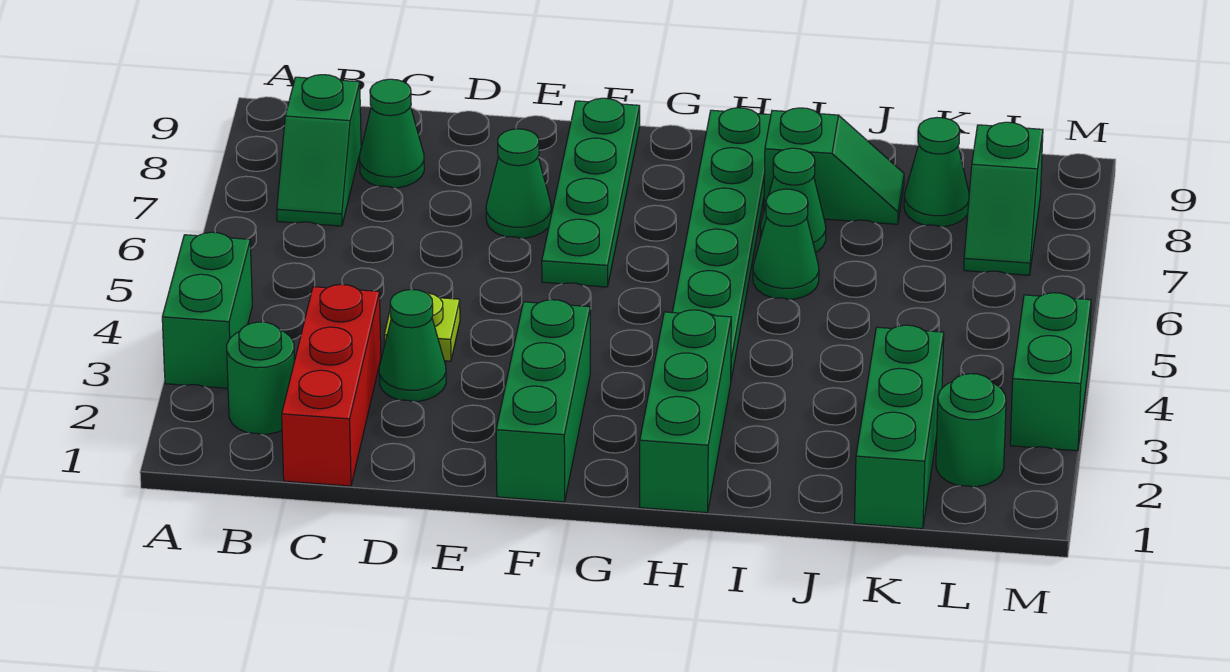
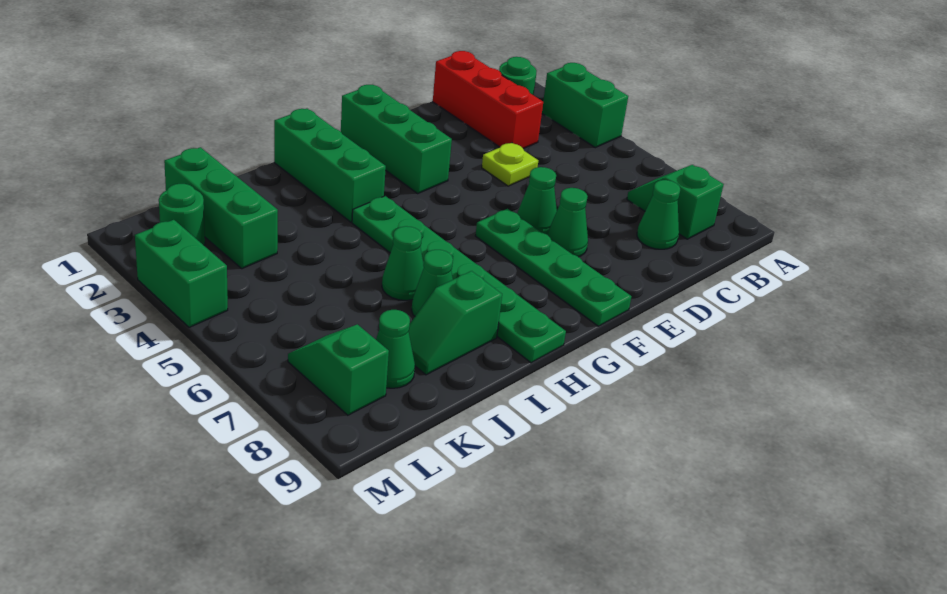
green cone D3 level 1 -> green cone E6 level 1

